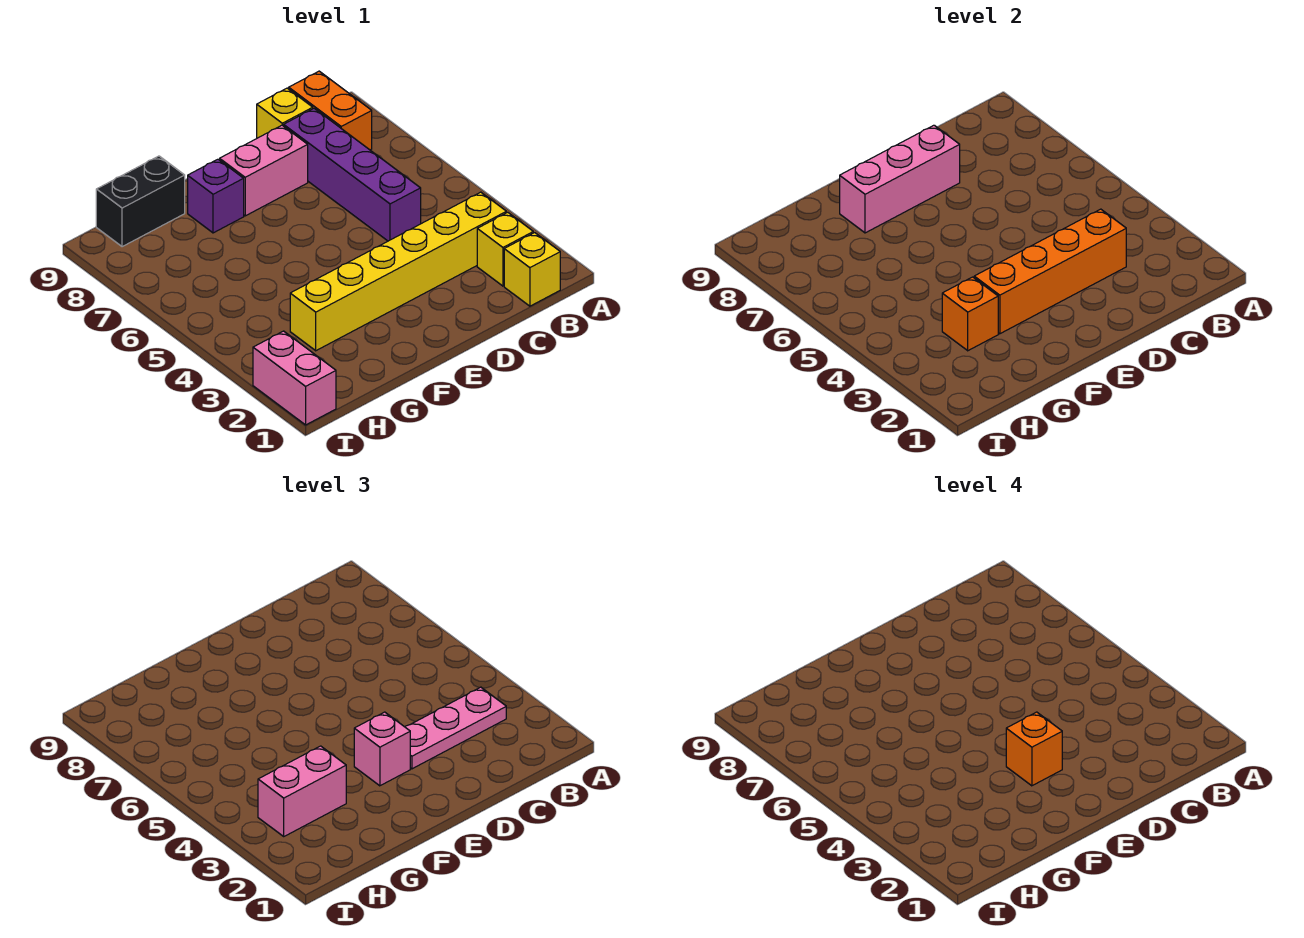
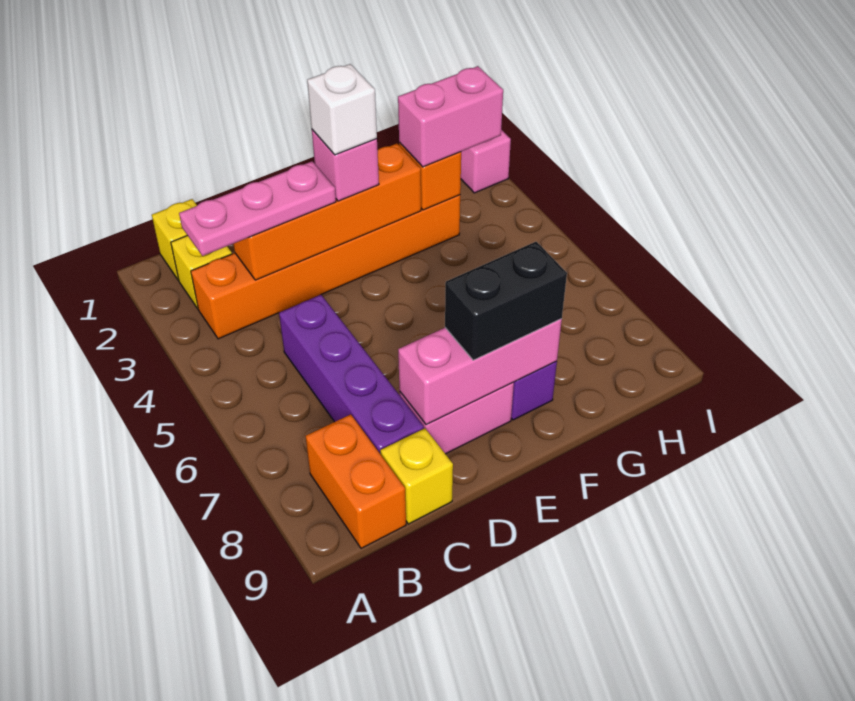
yellow brick B3:G3 level 1 -> orange brick B3:G3 level 1
orange brick E3 level 4 -> white brick E3 level 4
black brick G9:H9 level 1 -> black brick E8:F8 level 3

